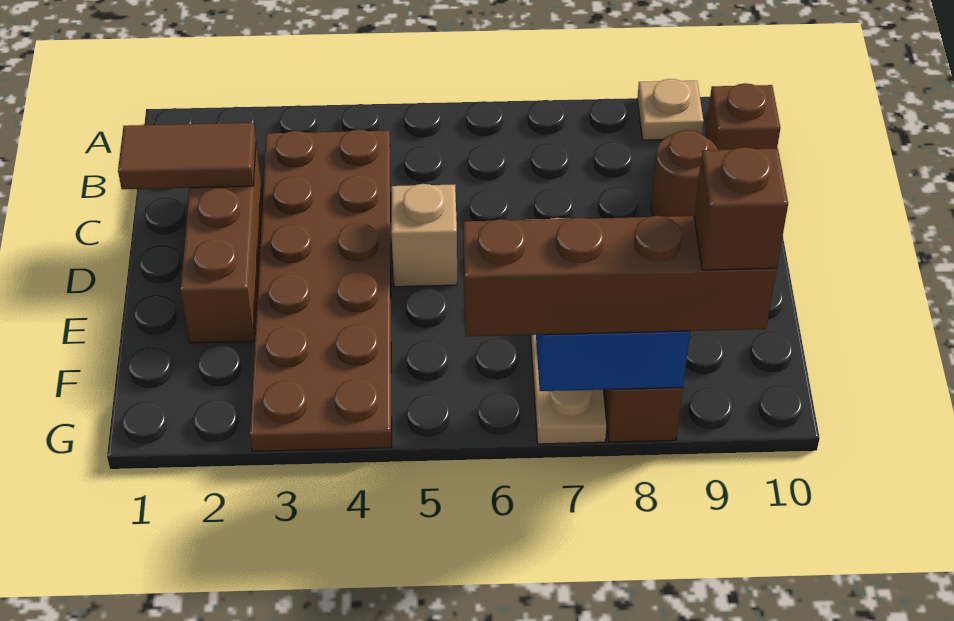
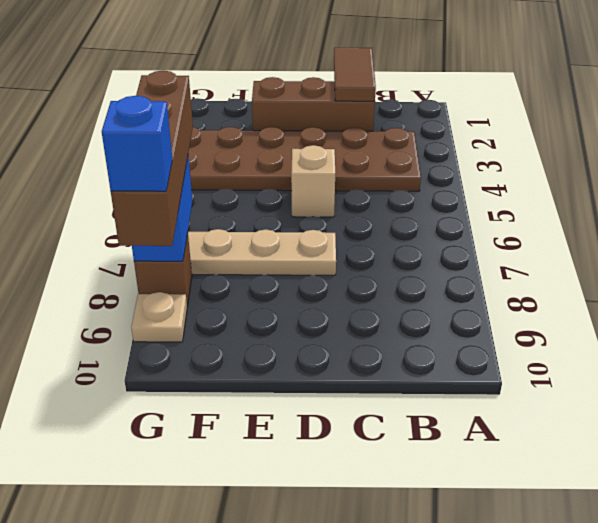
tan plate A9 level 1 -> tan plate G9 level 1
brown brick B10 level 1 -> none
brown round brick C9 level 1 -> none
brown brick G9 level 4 -> blue brick G9 level 4

